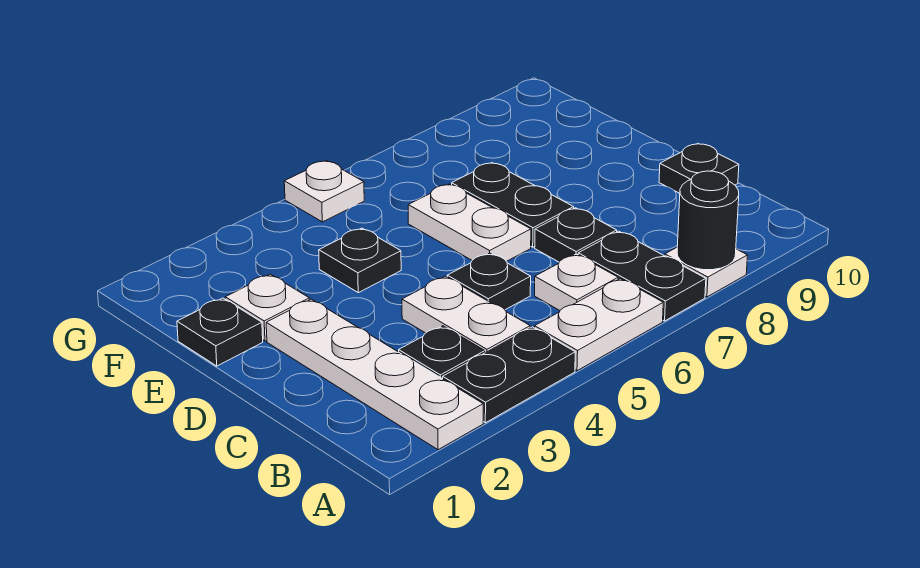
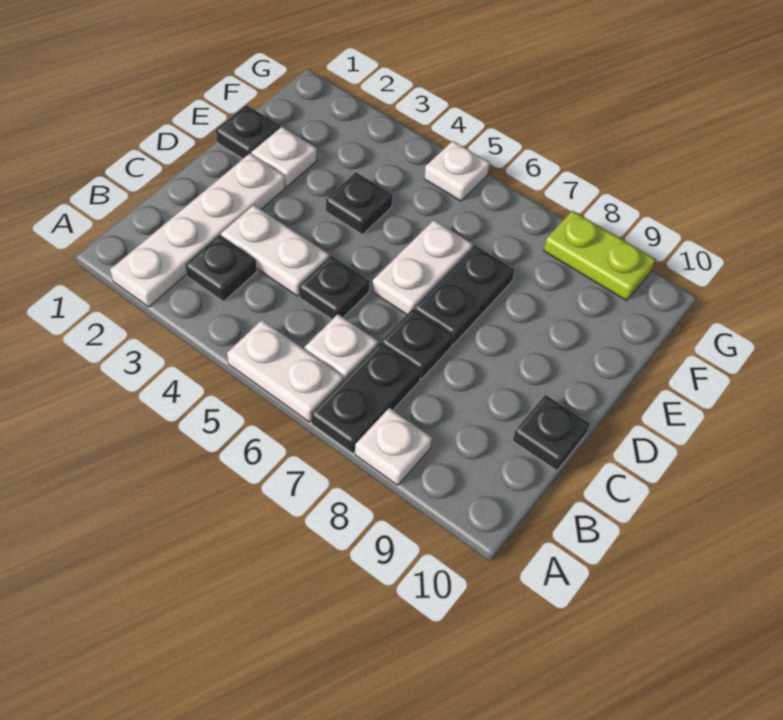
black plate A3:A4 level 1 -> none
black round brick A8 level 2 -> none
white plate B4:C4 level 1 -> white plate C3:C4 level 1
none -> lime plate G8:G9 level 1

